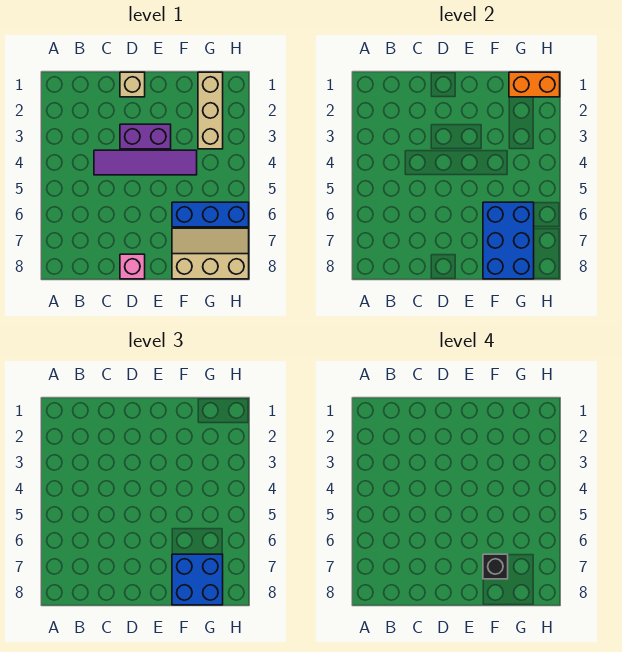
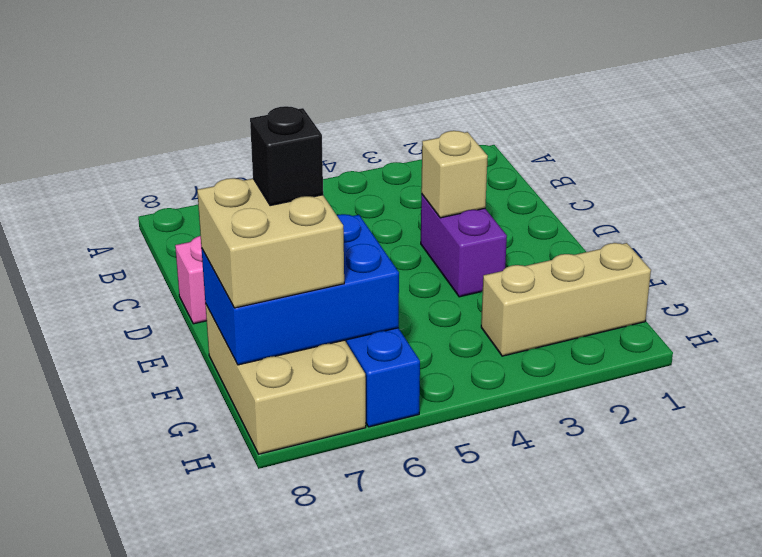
purple tile C4:F4 level 1 -> none
tan brick D1 level 1 -> tan brick D3 level 2
tan slope F7:H8 level 1 top 8 -> tan brick F7:H8 level 1
blue brick F7:G8 level 3 -> tan brick F7:G8 level 3
orange brick G1:H1 level 2 -> none

